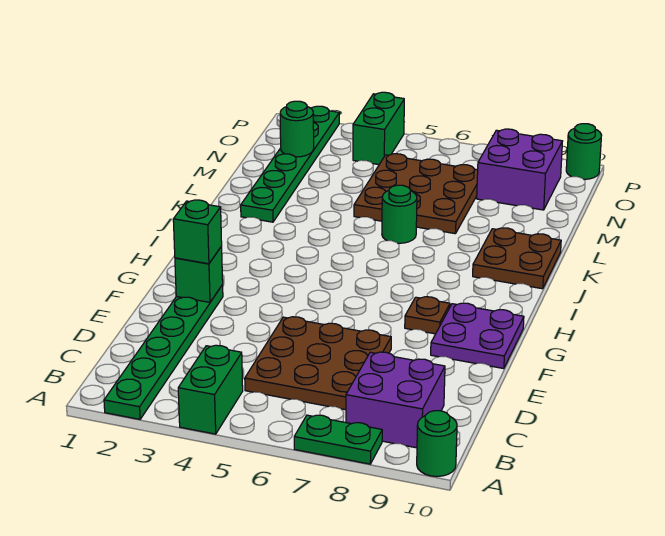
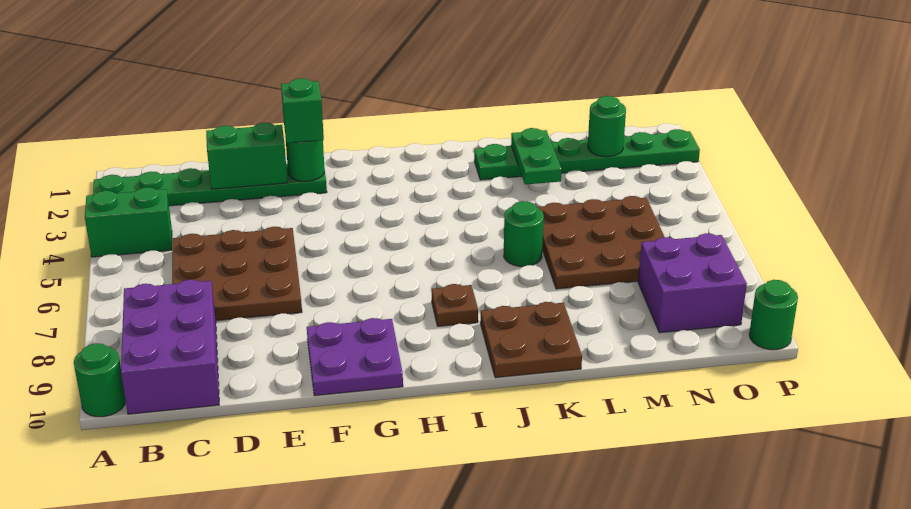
green plate A7:A8 level 1 -> green plate L2:L3 level 2
purple brick B8:C9 level 1 -> purple brick B8:C10 level 1
green brick F2 level 2 -> green round brick F2 level 2
brown plate G8 level 1 -> brown plate I8 level 1
green brick O4:P4 level 1 -> green brick D2:E2 level 2

